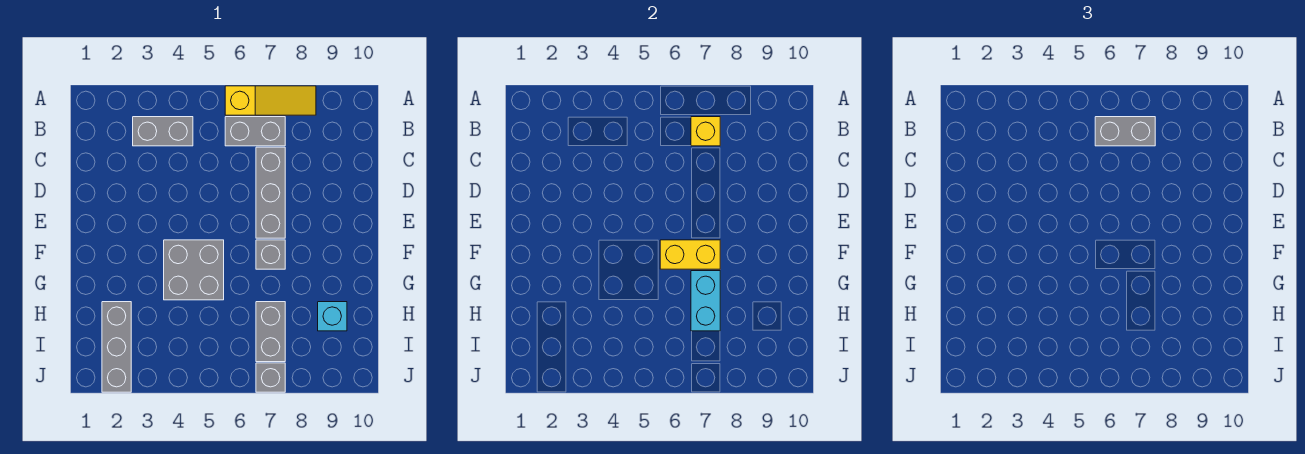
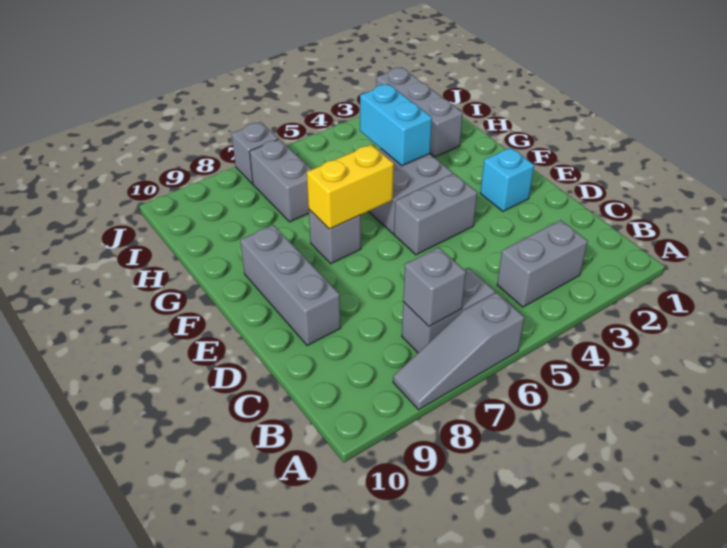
yellow slope A6:A8 level 1 top 6 -> grey slope A6:A8 level 1 top 6
grey brick B6:B7 level 3 -> grey brick E4:E5 level 1
yellow brick B7 level 2 -> grey brick B7 level 2
grey brick C7:E7 level 1 -> grey brick D9:F9 level 1
cyan brick G7:H7 level 2 -> cyan brick G4:H4 level 2
cyan brick H9 level 1 -> cyan brick E2 level 1

